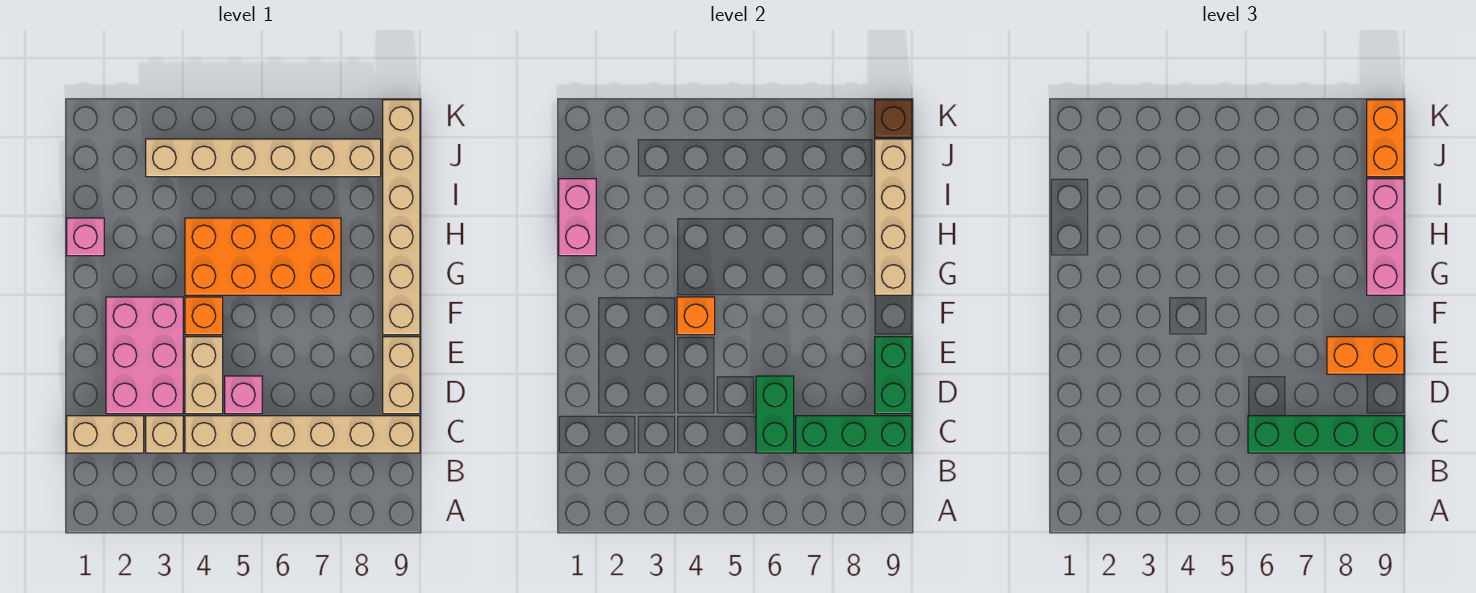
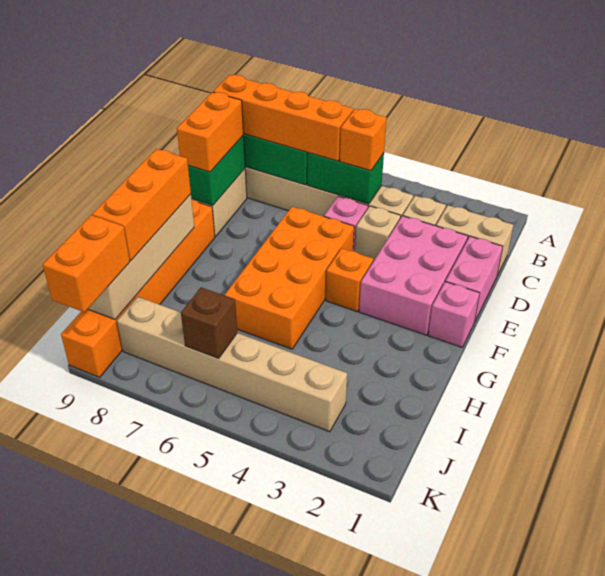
green brick C6:D6 level 2 -> green brick C5:C6 level 2
green brick C6:C9 level 3 -> orange brick C6:C9 level 3
tan brick D4:E4 level 1 -> tan brick D4 level 1
orange brick E8:E9 level 3 -> orange brick D9:E9 level 3
orange brick F4 level 2 -> orange brick C5 level 3
tan brick F9:K9 level 1 -> orange brick F9:K9 level 1
orange brick G4:H7 level 1 -> orange brick E5:H6 level 1
pink brick G9:I9 level 3 -> orange brick G9:I9 level 3
pink brick H1 level 1 -> pink brick F1 level 1
pink brick H1:I1 level 2 -> pink brick D1:E1 level 1
brown brick K9 level 2 -> brown brick J6 level 2

